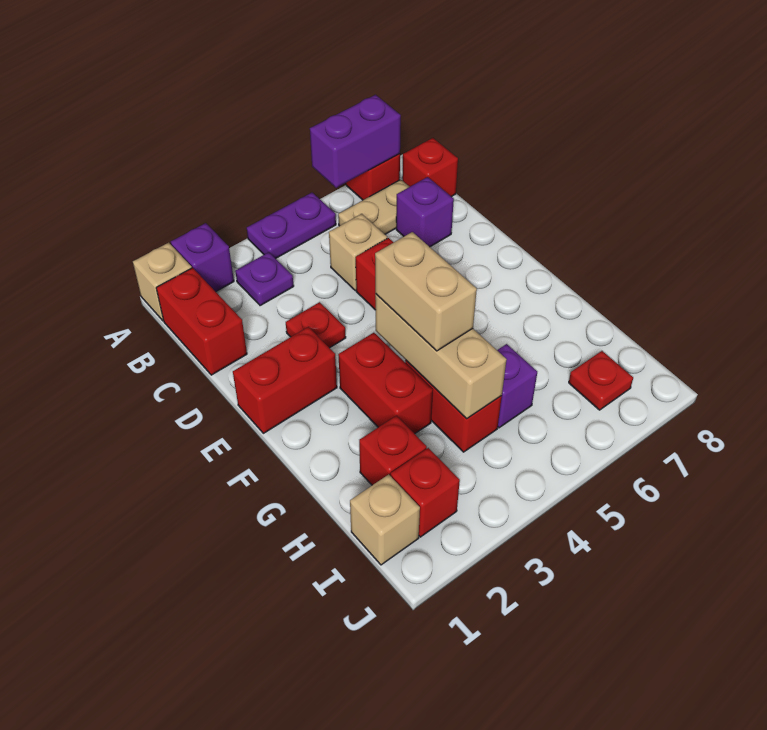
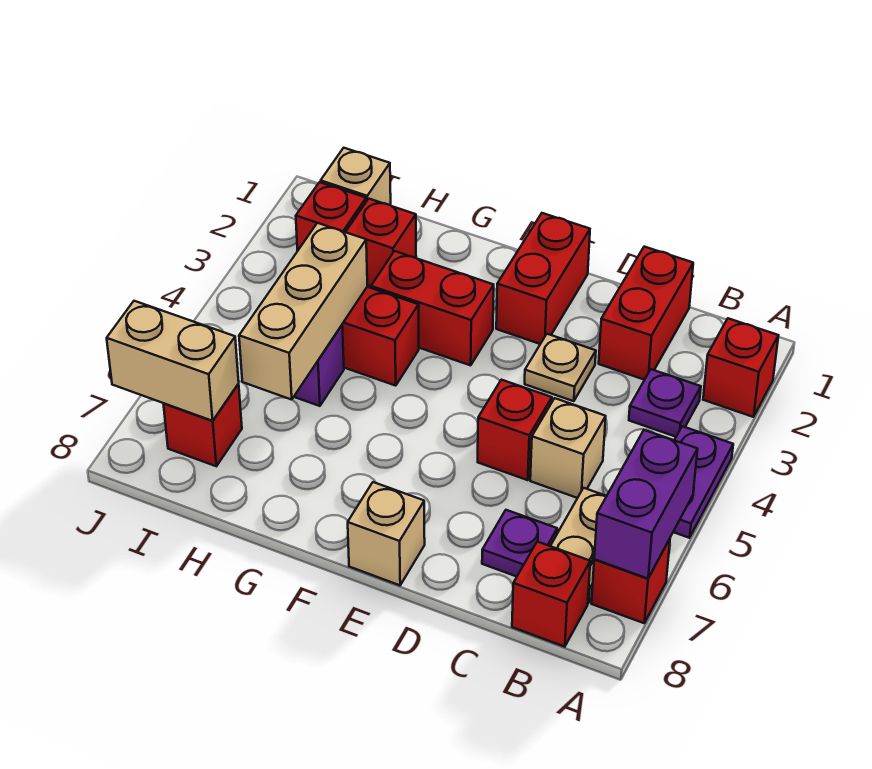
tan brick A1 level 1 -> tan brick E8 level 1
purple brick A2 level 1 -> red brick A2 level 1
red brick B1:C1 level 1 -> red brick C1:C2 level 1
purple brick C7 level 1 -> purple plate C7 level 1
red plate D3 level 1 -> tan plate D3 level 1
tan brick F4:H4 level 2 -> tan brick H4:H6 level 2
tan brick F4:G4 level 3 -> tan brick I7:J7 level 2
red plate I7 level 1 -> red brick I7 level 1

